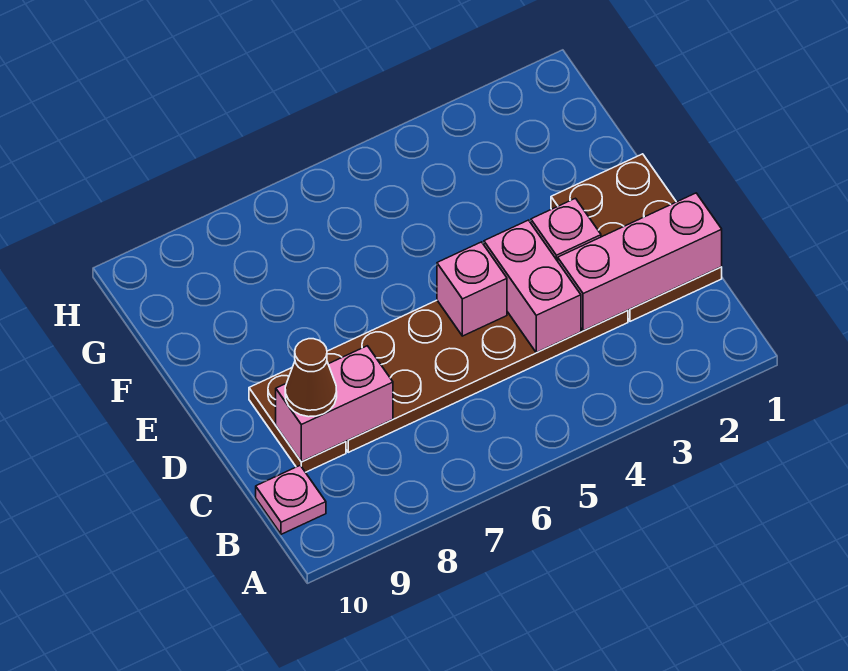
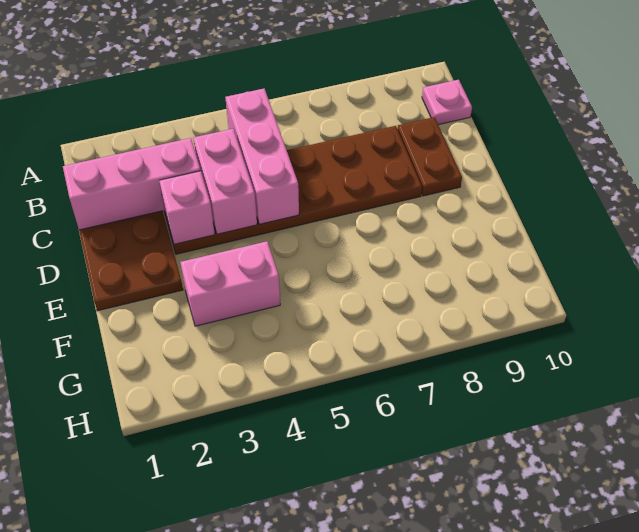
pink brick C8:C9 level 2 -> pink brick F3:F4 level 1
brown cone C9 level 3 -> none
pink brick D5 level 2 -> pink brick B5:D5 level 2

